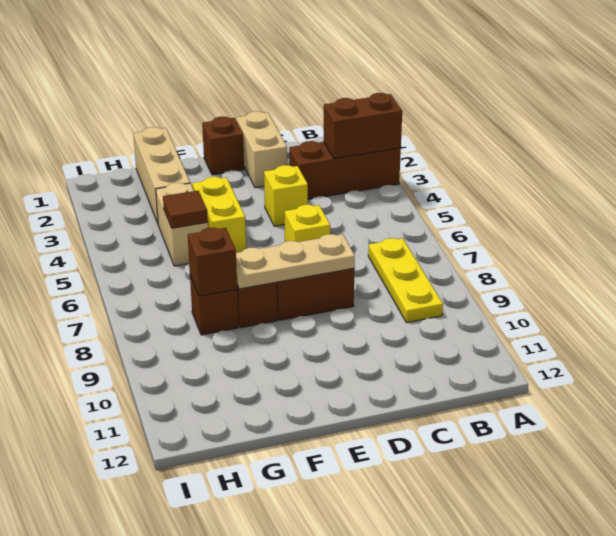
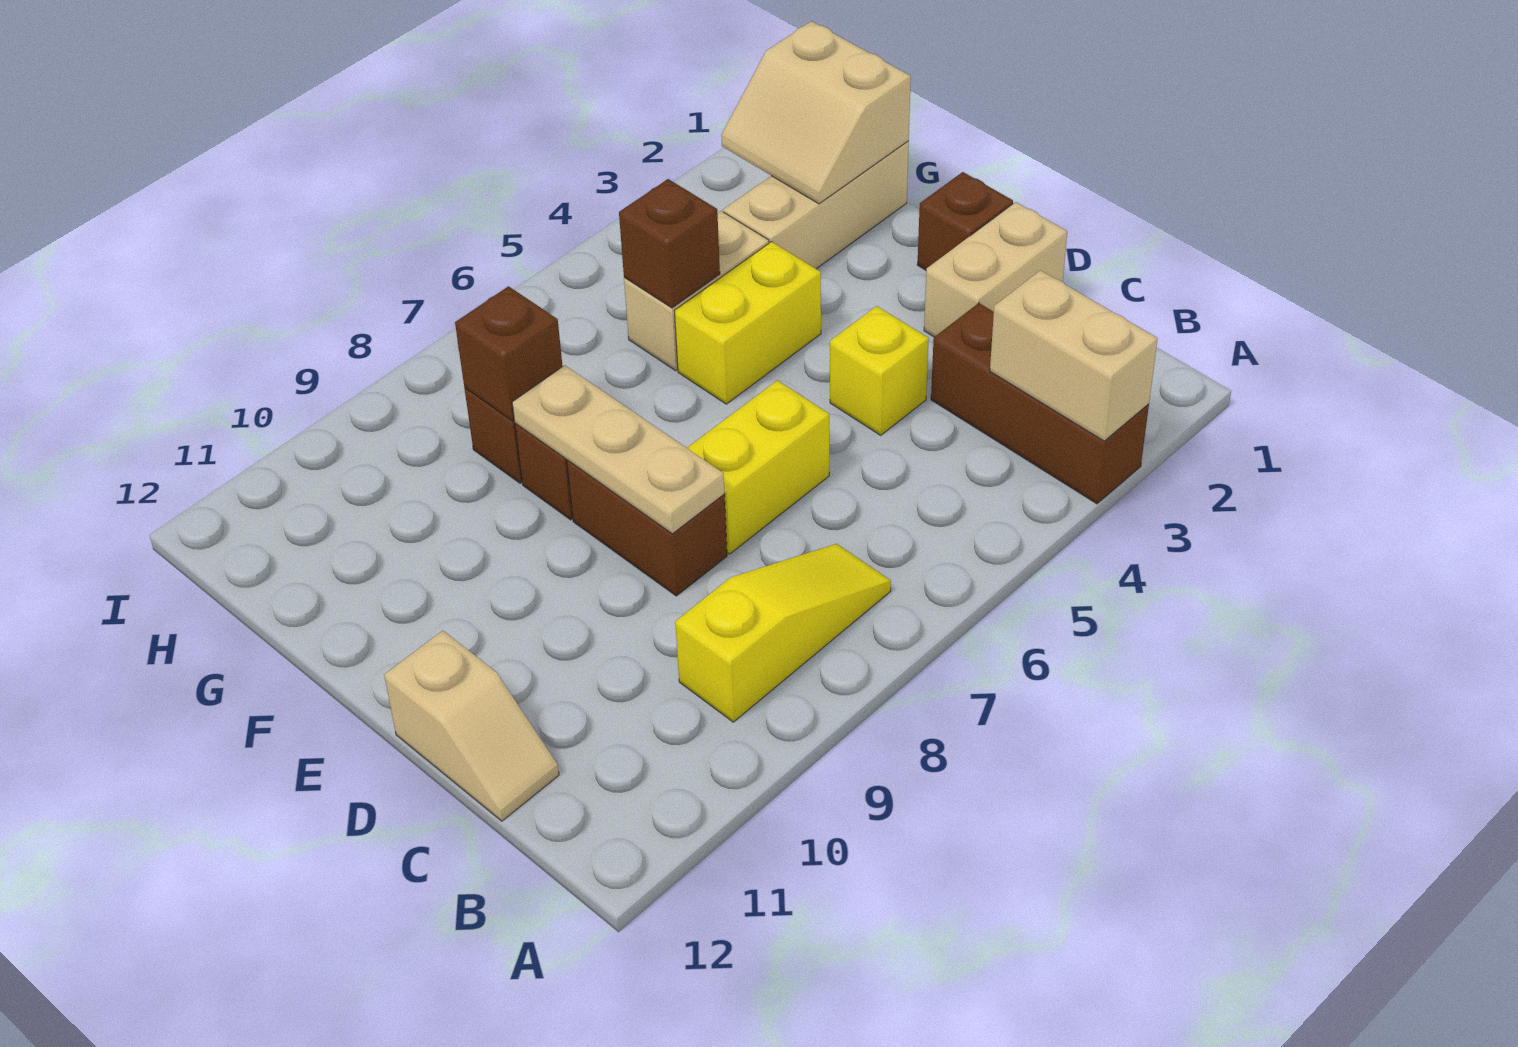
brown brick A3:B3 level 2 -> tan brick A3:B3 level 2
yellow plate B7:B9 level 1 -> yellow slope B7:B9 level 1 top 9
none -> tan slope C12:D12 level 1 top D
yellow brick D6 level 1 -> yellow brick D6:D7 level 1
none -> tan slope G1:H2 level 2 top 1
brown tile G5 level 2 -> brown brick G5 level 2

